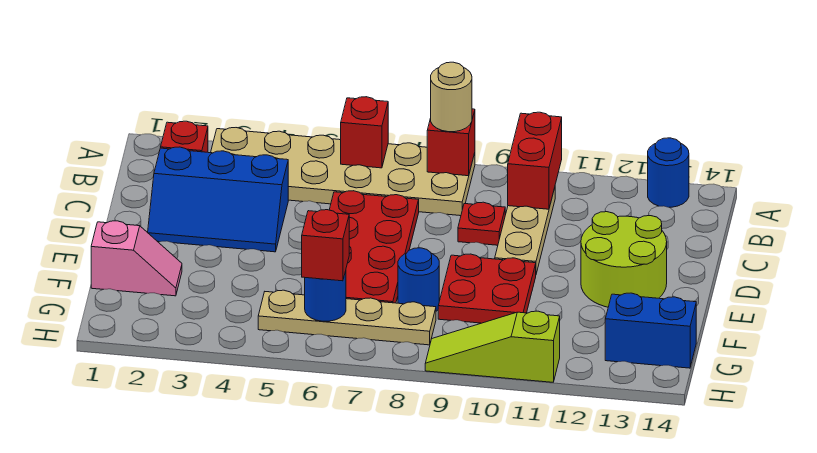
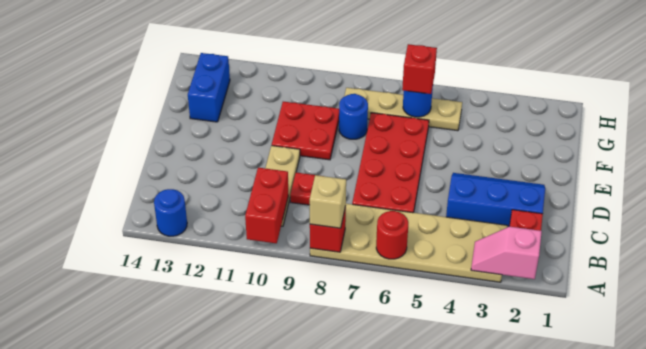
red brick A6 level 2 -> red round brick A6 level 2
tan round brick A8 level 3 -> tan brick A8 level 3
lime round brick D12:E13 level 1 -> none
pink slope F1:F2 level 1 top 1 -> pink slope A2:A3 level 2 top 2
blue brick G13:G14 level 1 -> blue brick F13:G13 level 1
lime slope H9:H11 level 1 top 11 -> none

